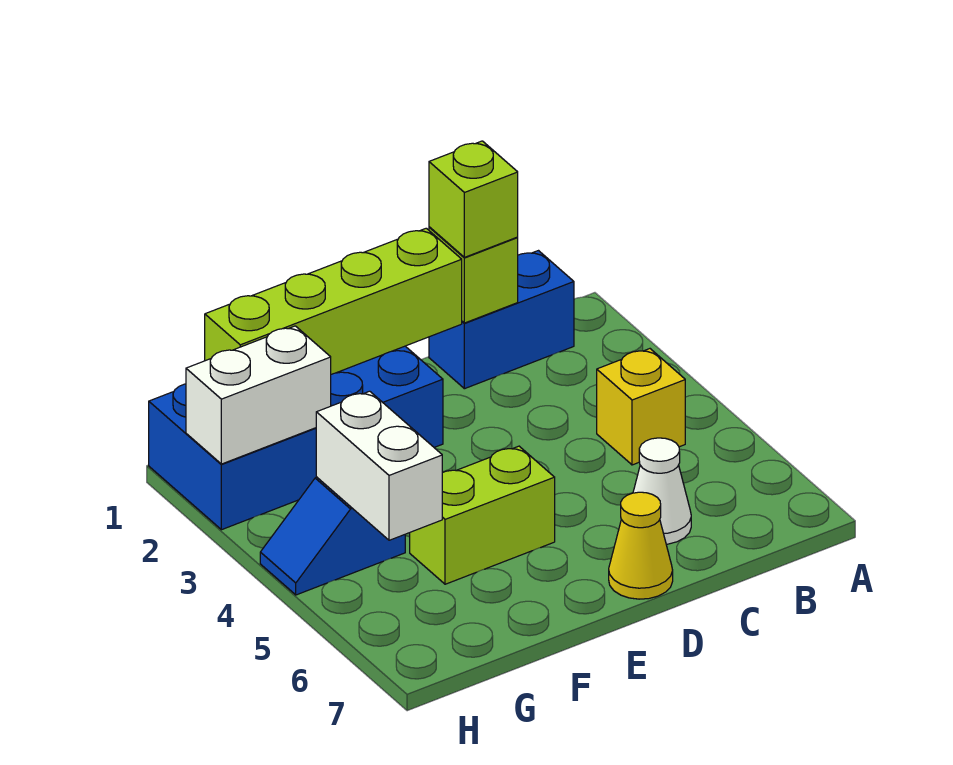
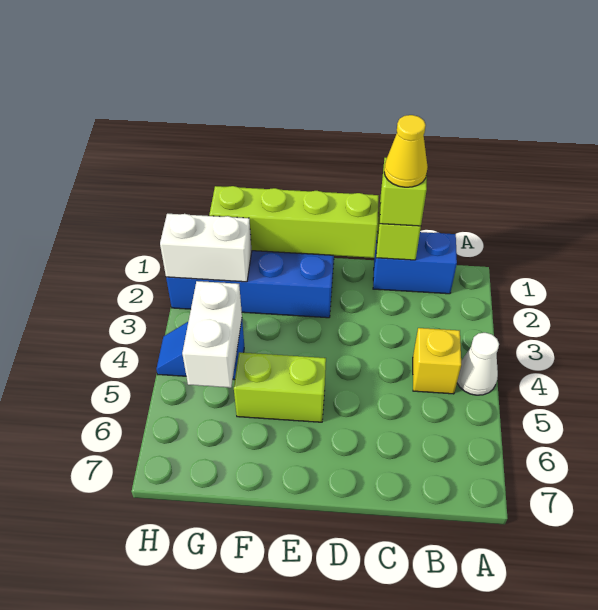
white cone C6 level 1 -> white cone A4 level 1
yellow cone D7 level 1 -> yellow cone C1 level 4

